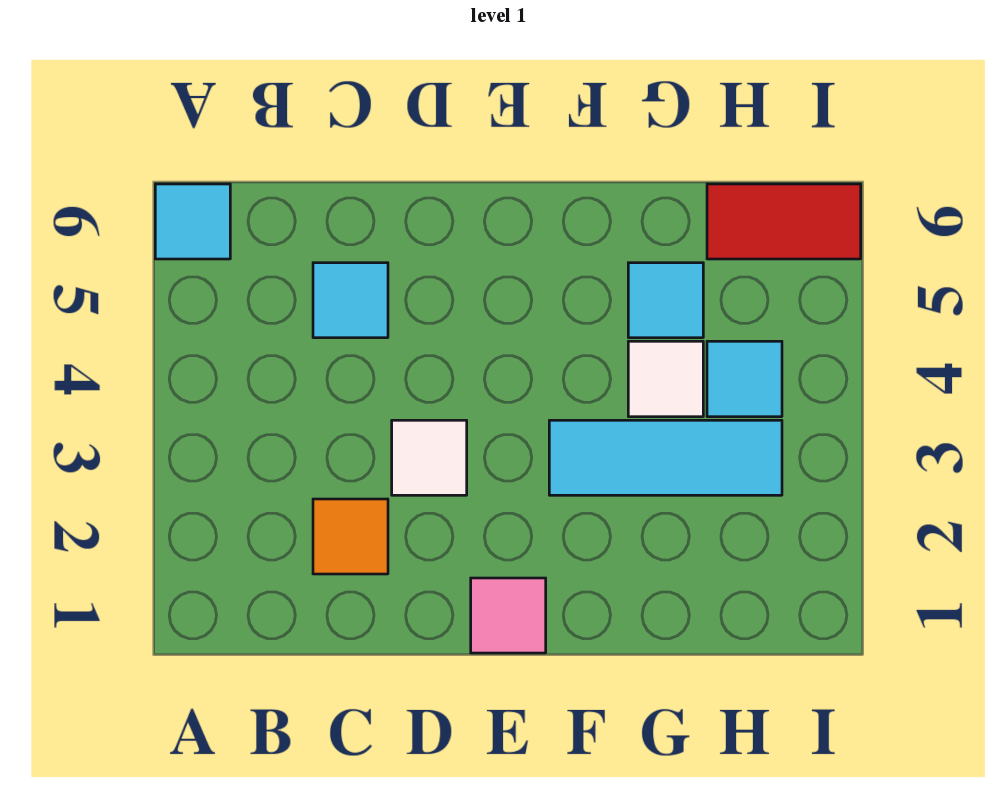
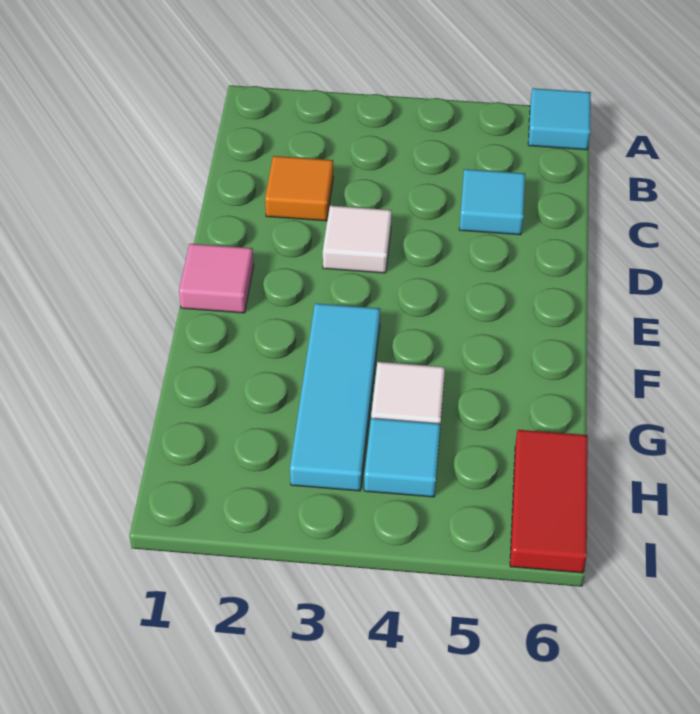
cyan tile G5 level 1 -> none

